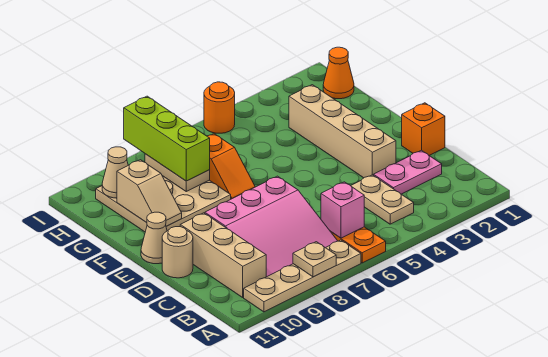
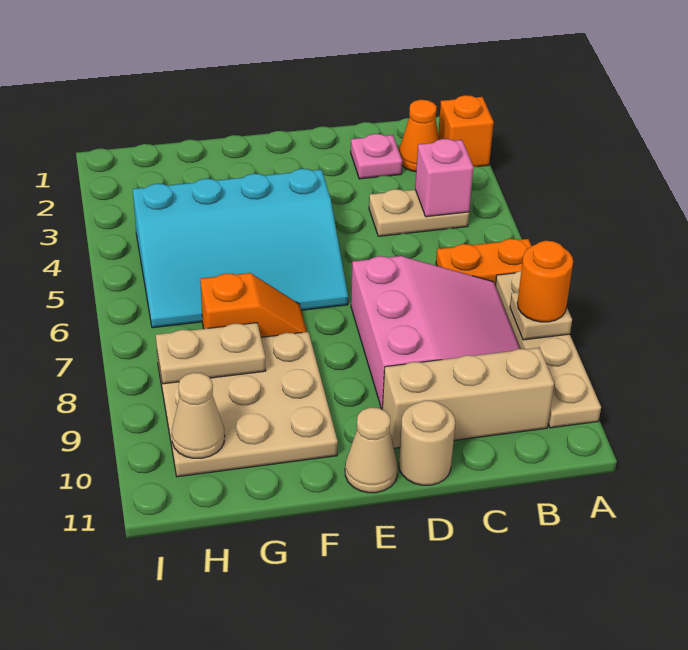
pink brick B6 level 2 -> pink brick B4 level 2
pink plate C2:C3 level 1 -> pink plate C2 level 1
orange brick D1 level 1 -> orange brick A2 level 1
tan brick D3:G3 level 1 -> none
none -> cyan slope E4:H6 level 1 top 4
tan slope F10:G10 level 2 top G -> none
lime brick G8:I8 level 3 -> none
orange cone H1 level 1 -> orange cone B2 level 1
orange round brick I5 level 1 -> orange round brick A8 level 3

